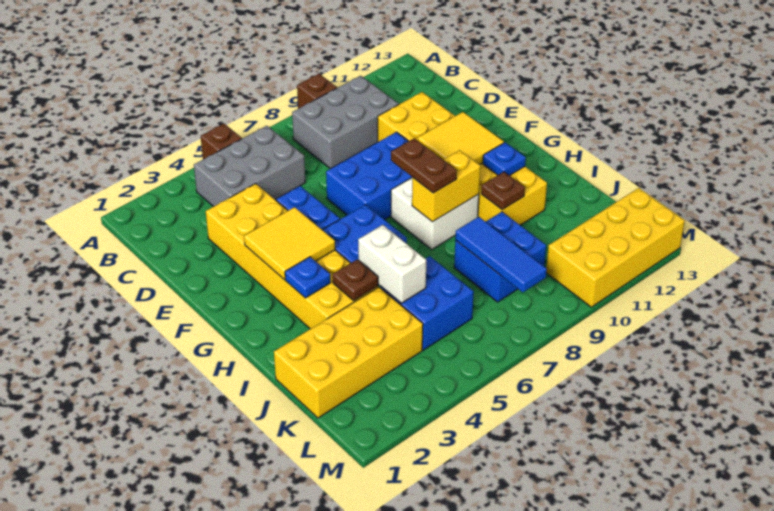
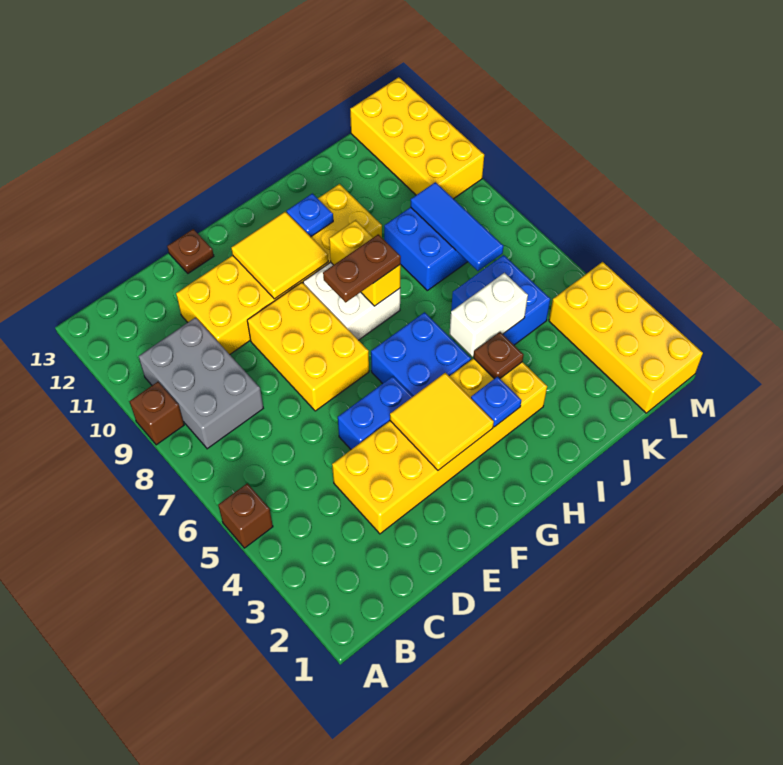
grey brick B4:C6 level 1 -> none
blue brick E7:F9 level 1 -> yellow brick E7:F9 level 1
brown plate I10 level 2 -> brown plate E13 level 1
yellow brick J1:K4 level 1 -> yellow brick L1:M4 level 1
blue tile J8:L8 level 2 -> blue tile K7:K9 level 2

